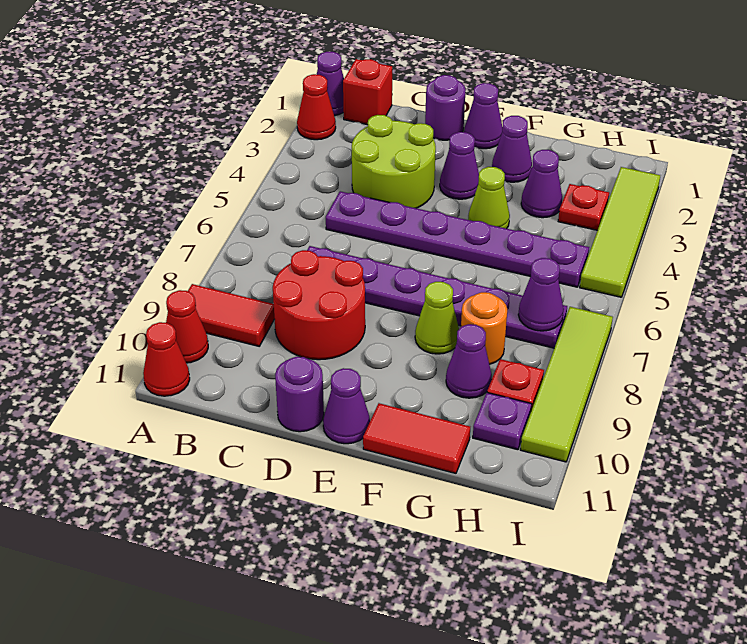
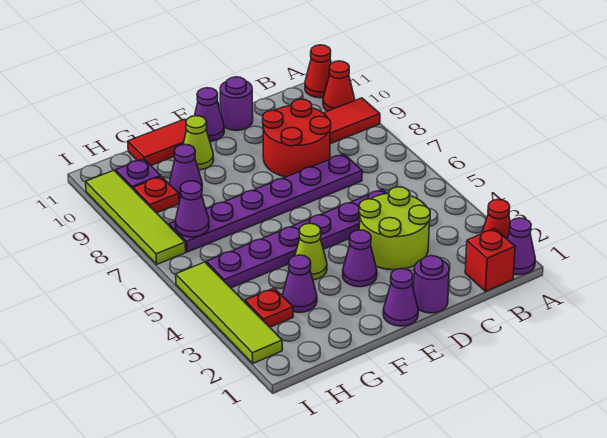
purple cone F2 level 1 -> none
lime cone F8 level 1 -> lime cone F10 level 1
orange round brick G8 level 1 -> none

